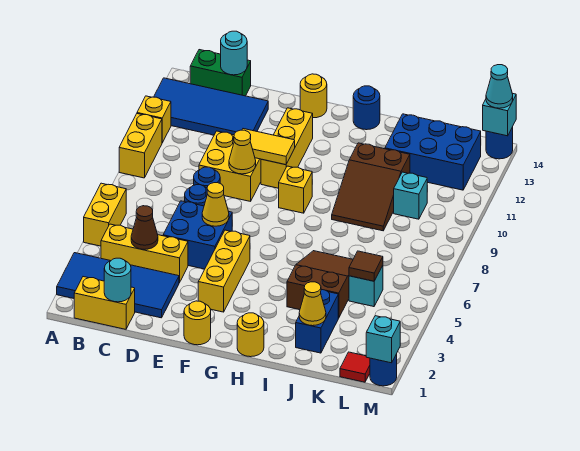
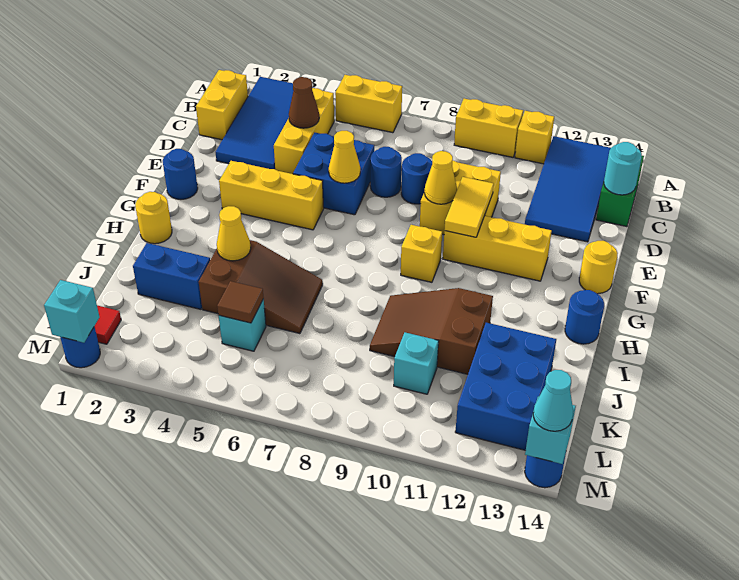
cyan round brick C1 level 2 -> none
yellow round brick F1 level 1 -> blue round brick F1 level 1
yellow cone J2 level 2 -> yellow cone I4 level 2

